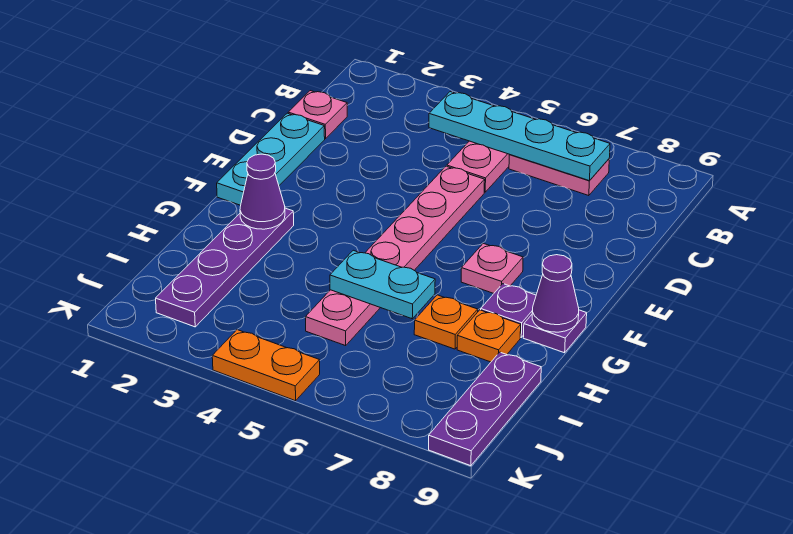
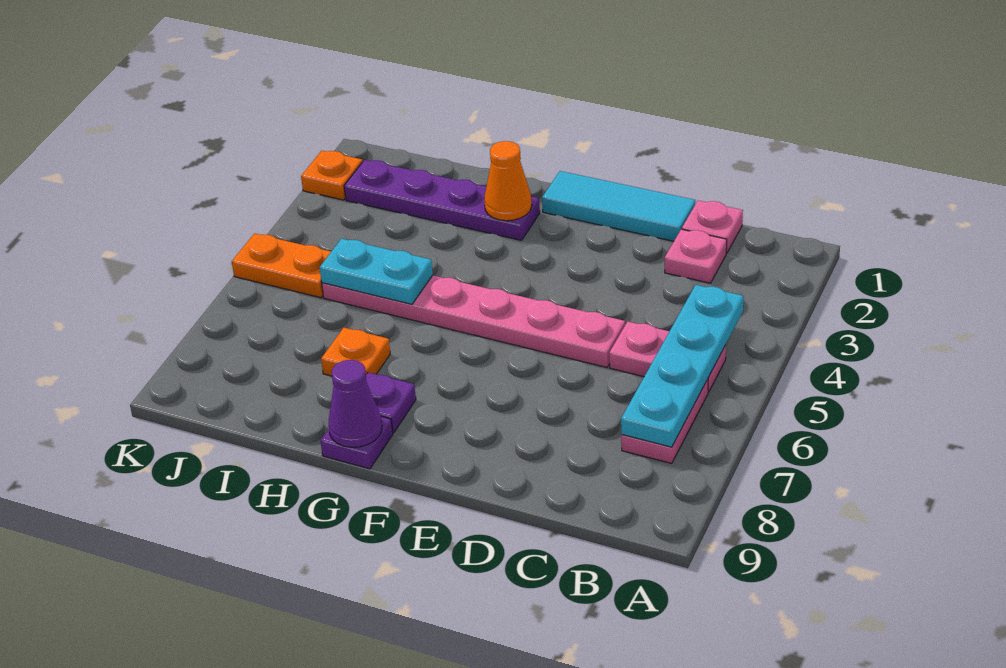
cyan plate D1:F1 level 1 -> cyan tile D1:F1 level 1
pink plate F7 level 1 -> pink plate C2 level 1
purple cone G2 level 2 -> orange cone G2 level 2
cyan plate H5:H6 level 2 -> cyan plate H5:I5 level 2
orange plate H8 level 1 -> orange plate K2 level 1
purple plate I9:K9 level 1 -> none
orange plate K4:K5 level 1 -> orange plate J5:K5 level 1

